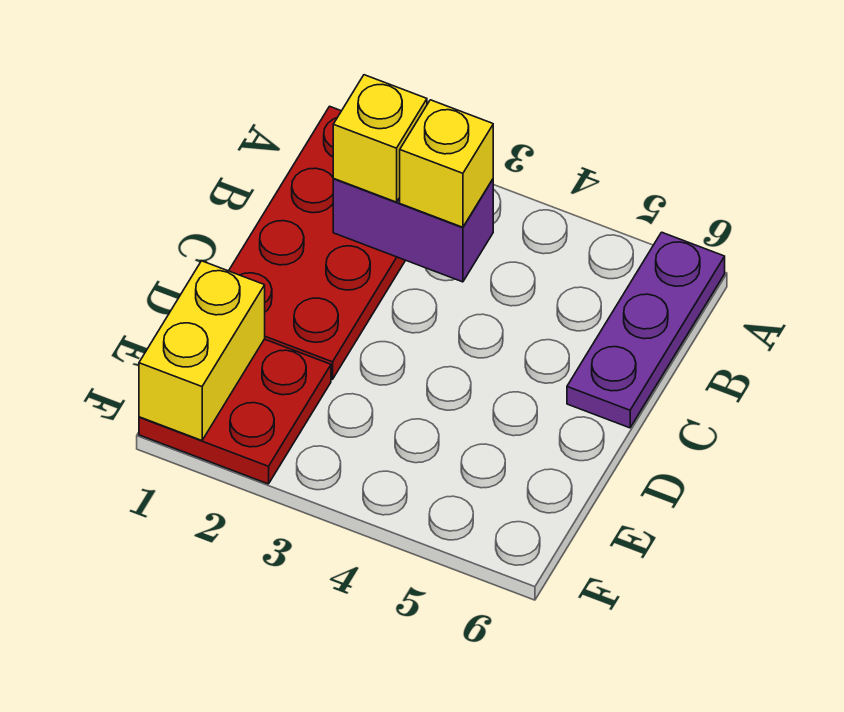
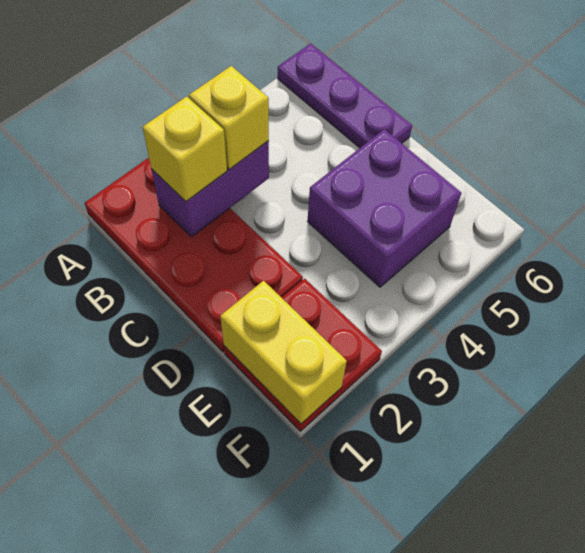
none -> purple brick D4:E5 level 1

